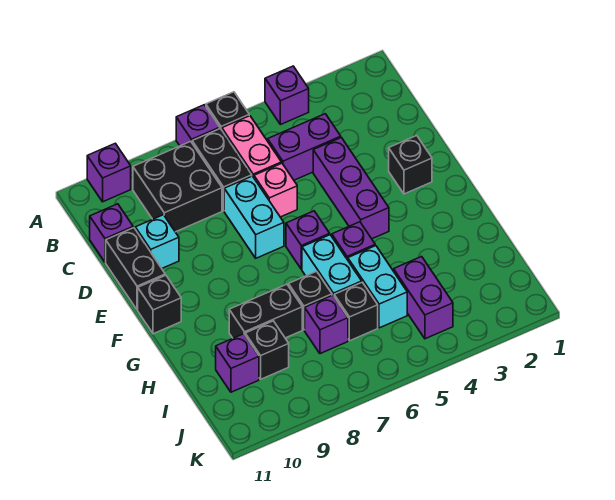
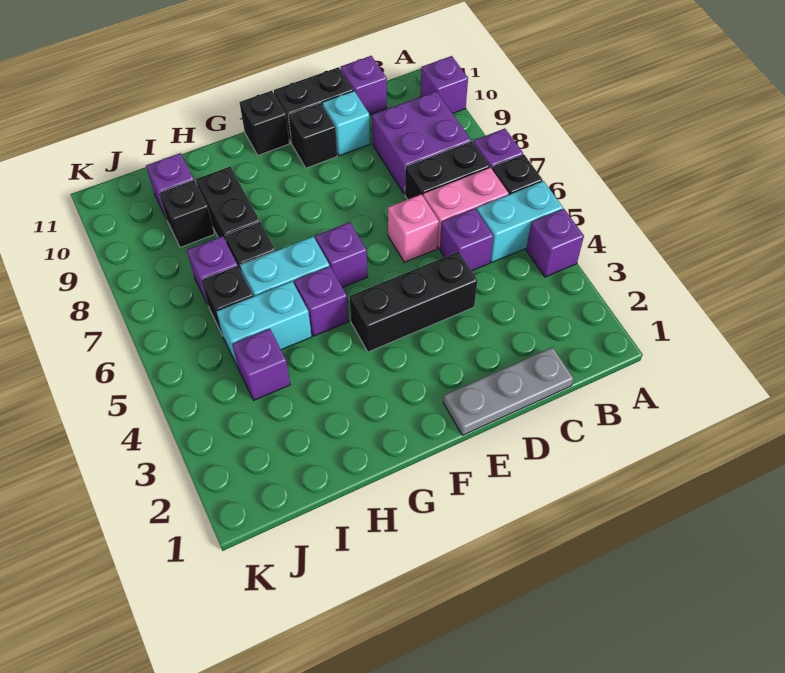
black brick B8:C9 level 1 -> purple brick B8:C9 level 1
none -> grey plate C1:E1 level 1
purple brick C4:C5 level 1 -> purple brick C5 level 1
purple brick D4:F4 level 1 -> black brick D4:F4 level 1
cyan brick D7:E7 level 1 -> cyan brick A5:B5 level 1
black brick E2 level 1 -> black brick E10 level 1
purple brick I4:J4 level 1 -> purple brick I4 level 1

